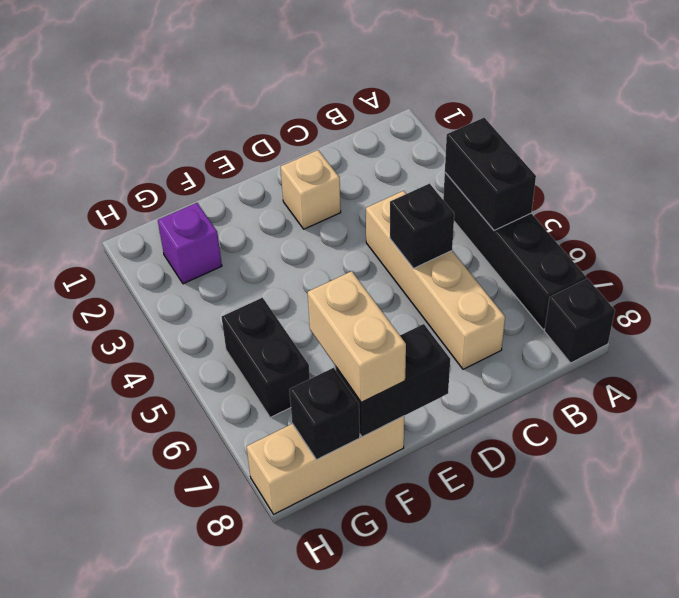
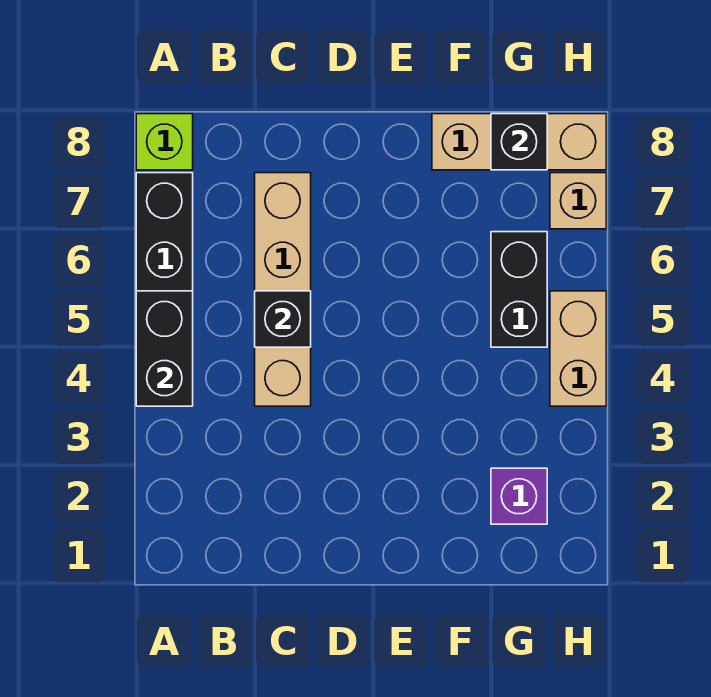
black brick A8 level 1 -> lime brick A8 level 1
tan brick D2 level 1 -> tan brick H7 level 1
black brick E8:F8 level 2 -> none
tan brick F7:F8 level 3 -> tan brick H4:H5 level 1

